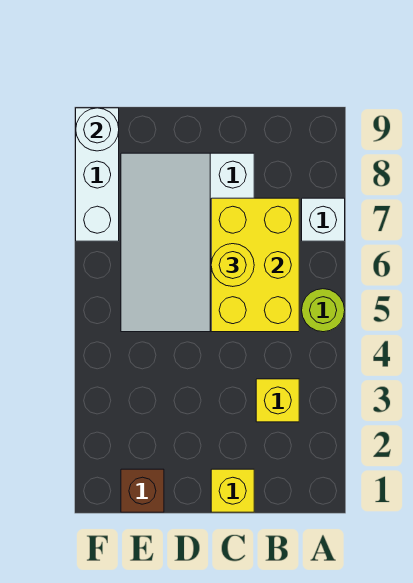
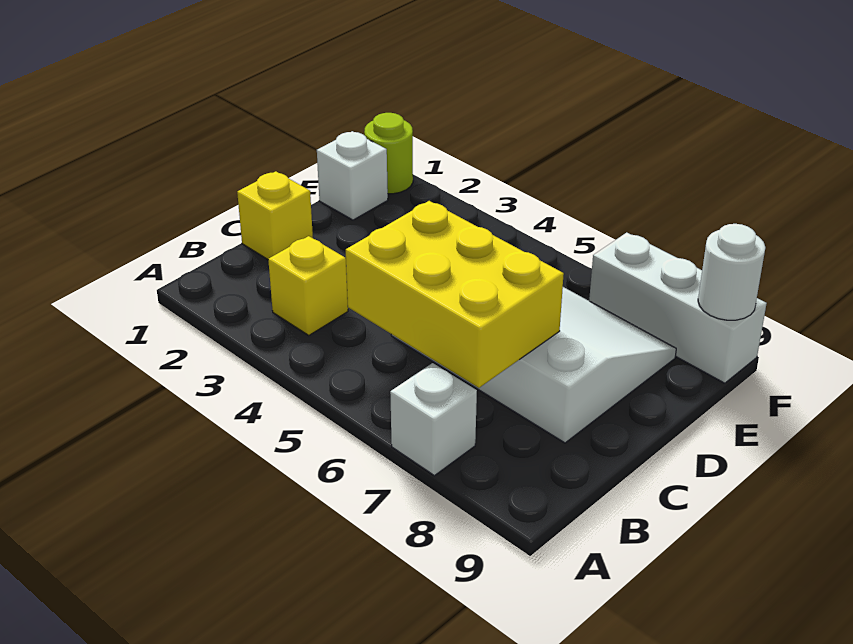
lime round brick A5 level 1 -> lime round brick F1 level 1
yellow round brick C6 level 3 -> none
brown brick E1 level 1 -> white brick E1 level 1

